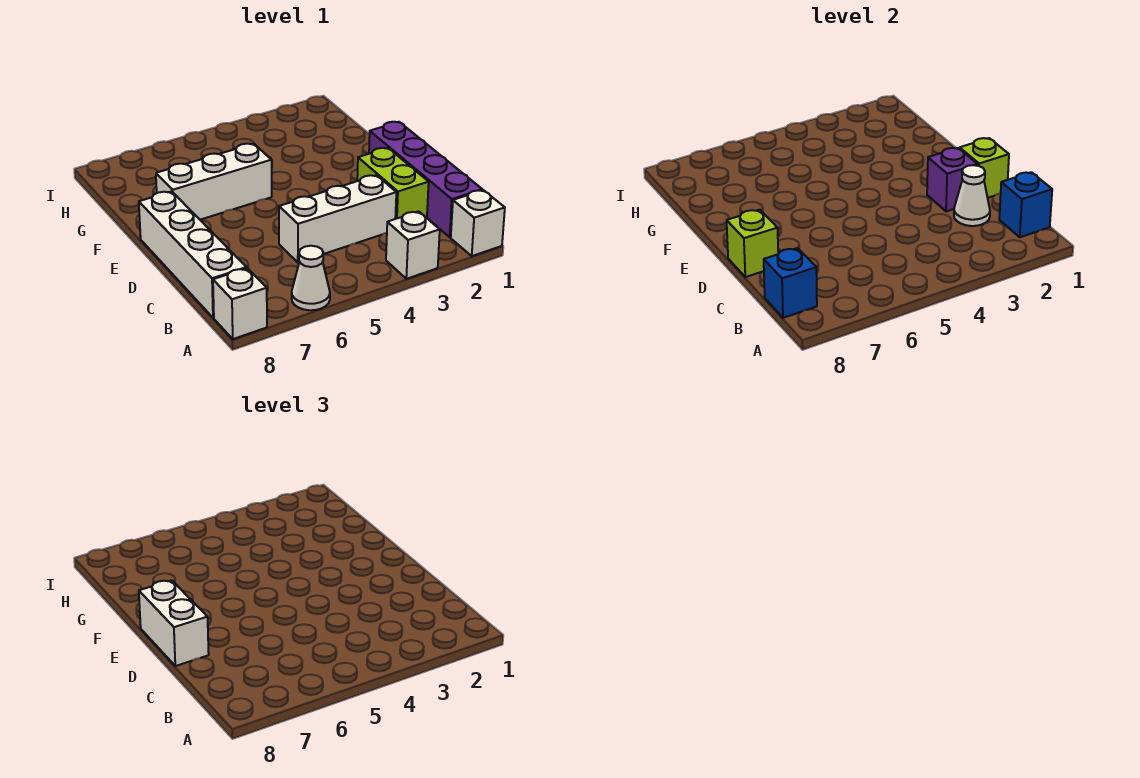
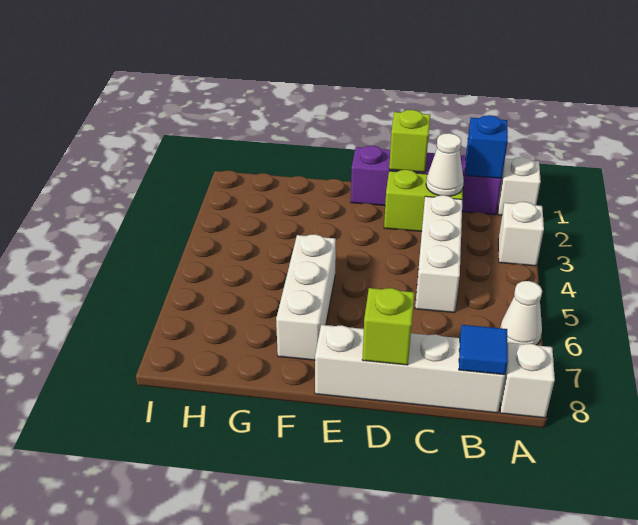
blue brick B8 level 2 -> blue tile B8 level 2
purple brick D2 level 2 -> none
white brick D8:E8 level 3 -> none

